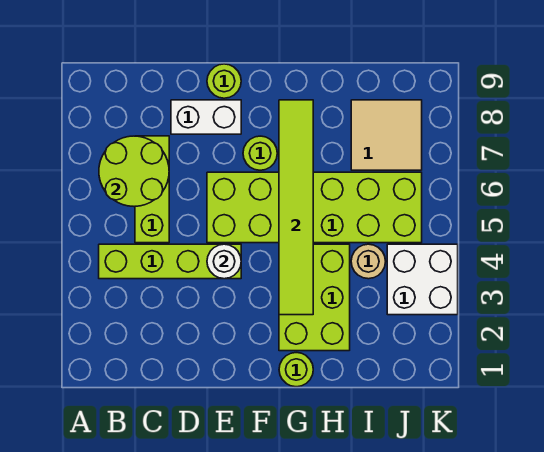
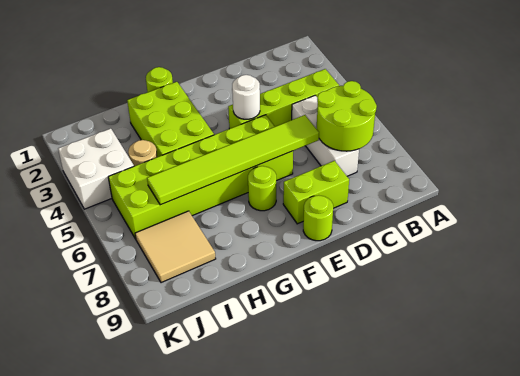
lime brick C5:C7 level 1 -> white brick C5:C7 level 1
white brick D8:E8 level 1 -> lime brick D8:E8 level 1
lime tile G3:G8 level 2 -> lime tile D6:I6 level 2

